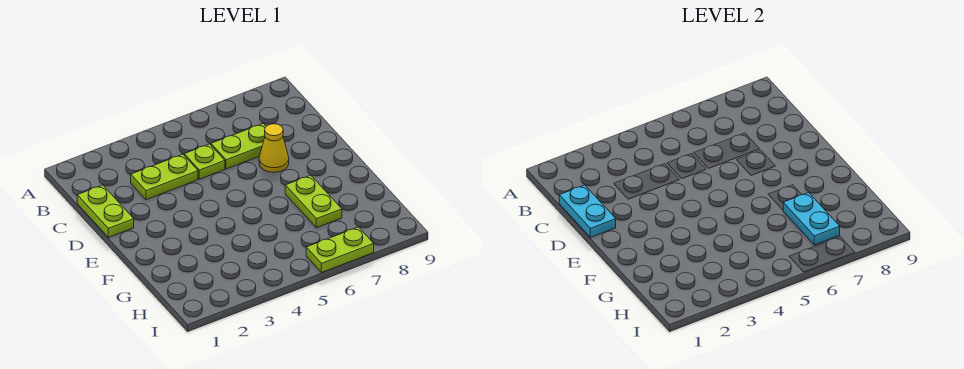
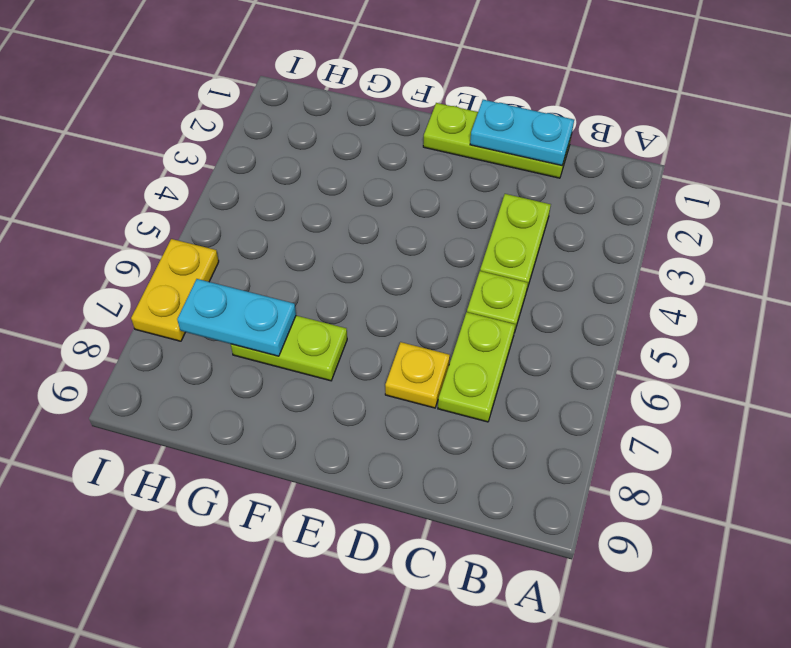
lime plate C1:D1 level 1 -> lime plate C1:E1 level 1
yellow cone D7 level 1 -> yellow plate D7 level 1
lime plate I6:I7 level 1 -> yellow plate I6:I7 level 1

